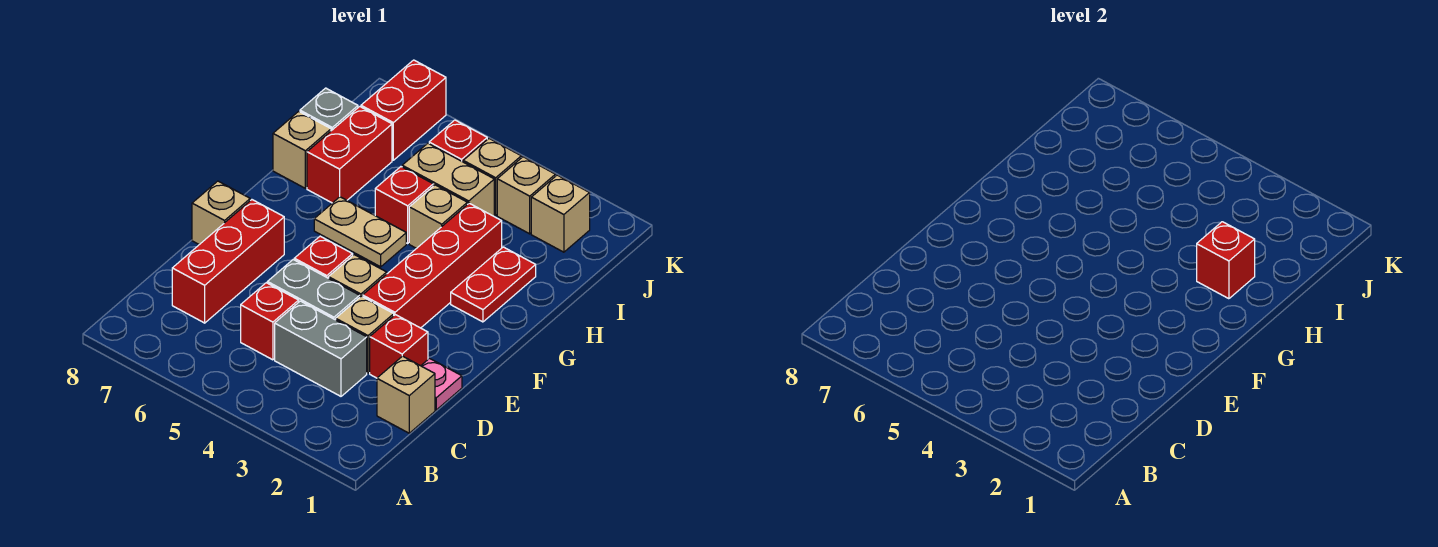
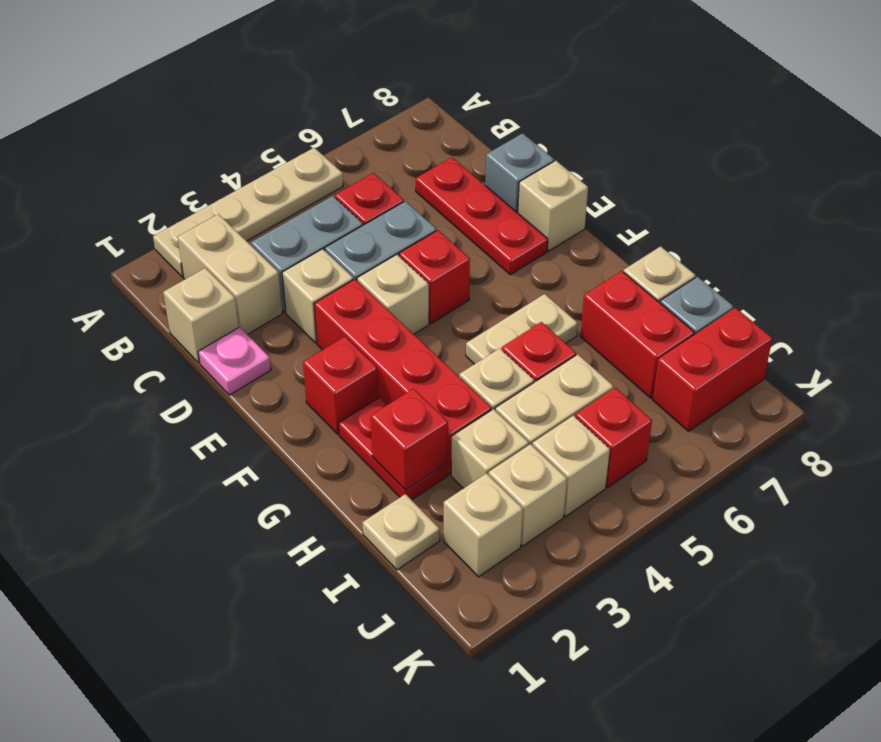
none -> tan plate A2:A5 level 1
none -> tan brick B2:C2 level 1
red brick C7:E7 level 1 -> red plate C7:E7 level 1
red brick D2 level 1 -> red brick F2 level 1
none -> grey brick D8 level 1
none -> tan plate I1 level 1
none -> tan brick I3 level 1
red brick J7:K7 level 1 -> red brick J7:J8 level 1

